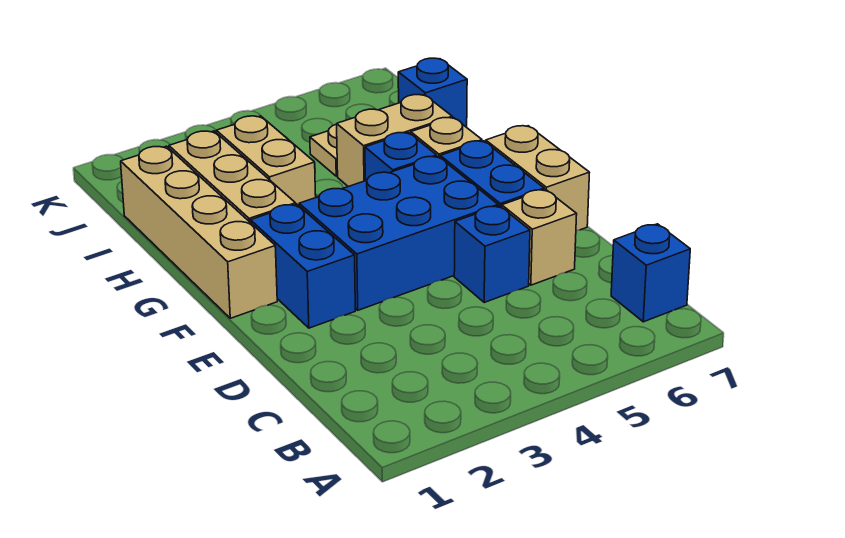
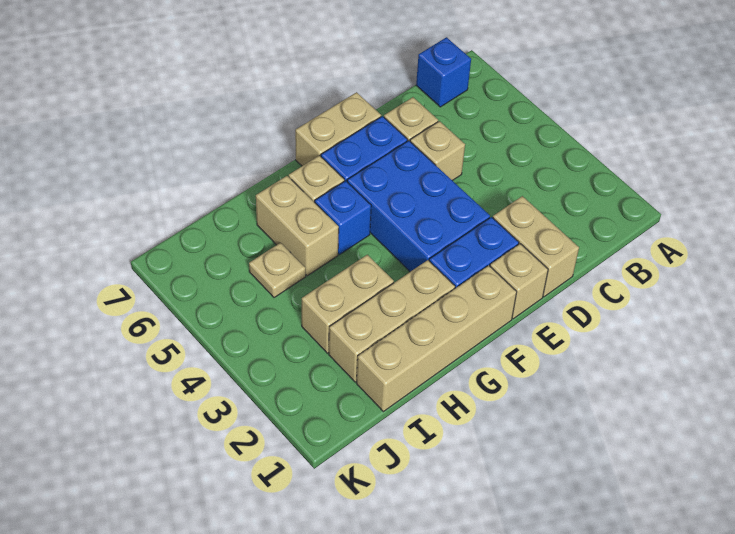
none -> tan brick D1:D2 level 1
blue brick D5 level 1 -> tan brick D5 level 1
none -> tan brick E1 level 1
blue brick I7 level 1 -> none

